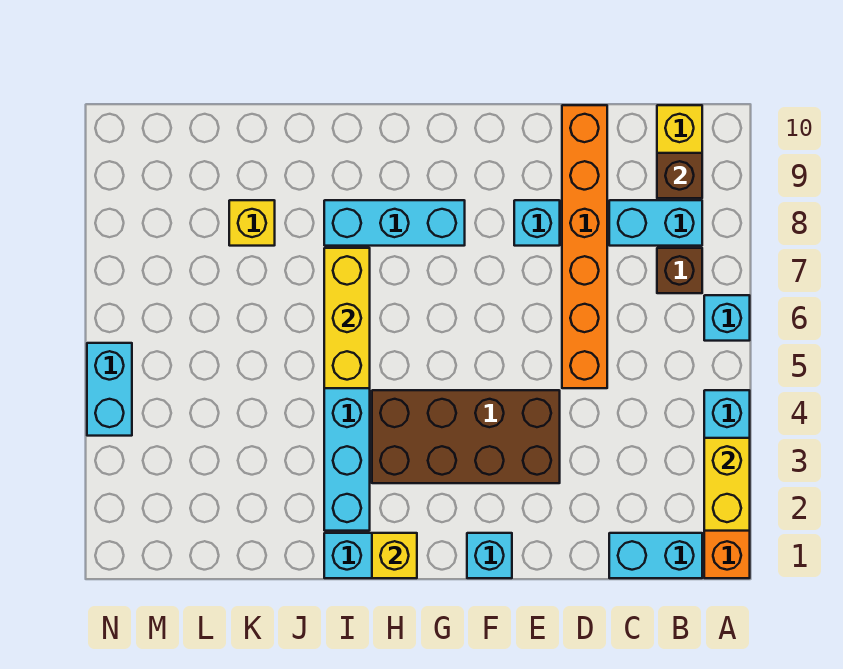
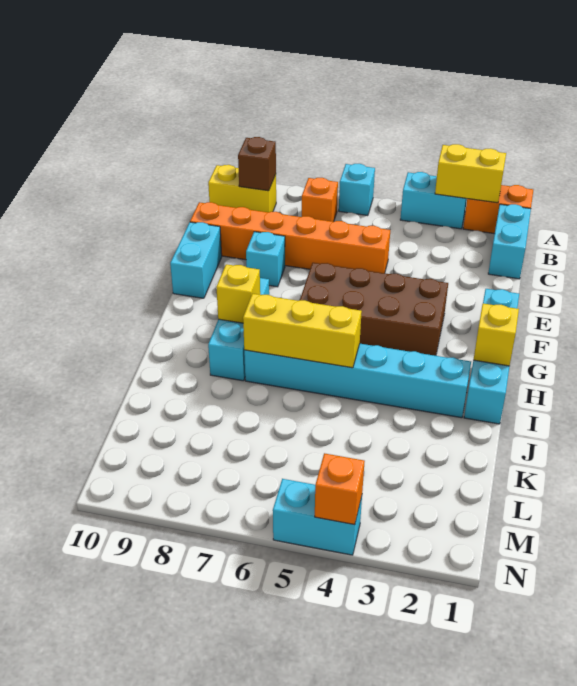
brown brick B7 level 1 -> orange brick B7 level 1
cyan brick B8:C8 level 1 -> cyan brick E10:F10 level 1
brown brick E3:H4 level 1 -> brown brick F3:G6 level 1
yellow brick K8 level 1 -> yellow brick H8 level 2
none -> orange brick N4 level 2

